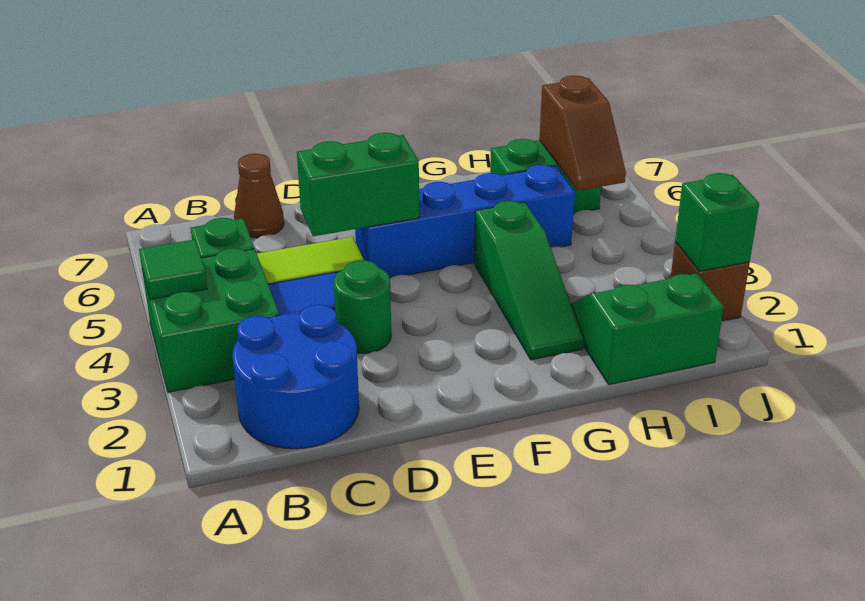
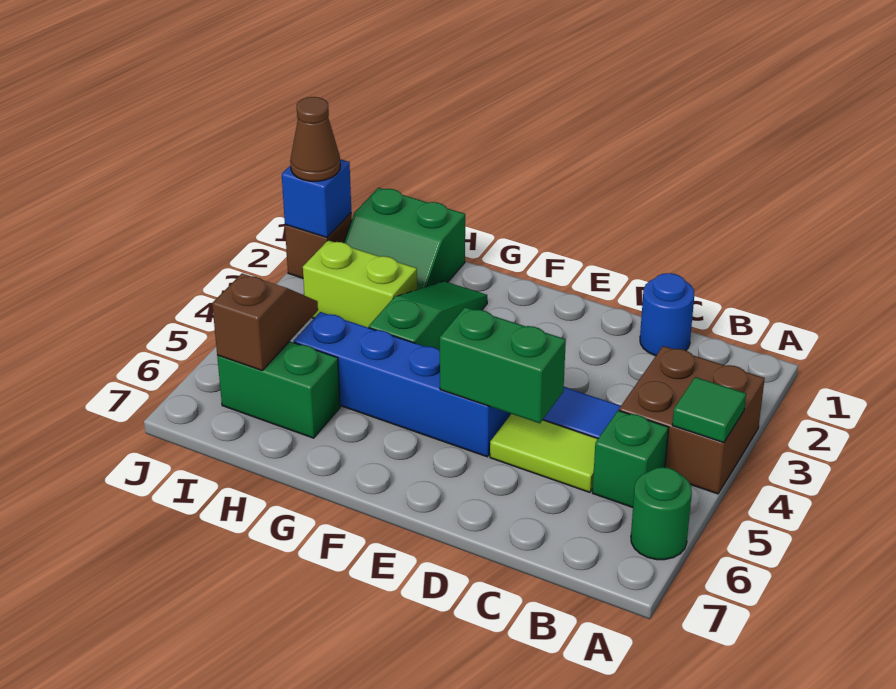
green brick A3:B4 level 1 -> brown brick A3:B4 level 1
blue round brick B1:C2 level 1 -> blue round brick C1 level 1
brown cone C7 level 1 -> brown cone J2 level 3
green round brick D3 level 1 -> green round brick A6 level 1
none -> lime brick H3:I3 level 1
green brick J2 level 2 -> blue brick J2 level 2

